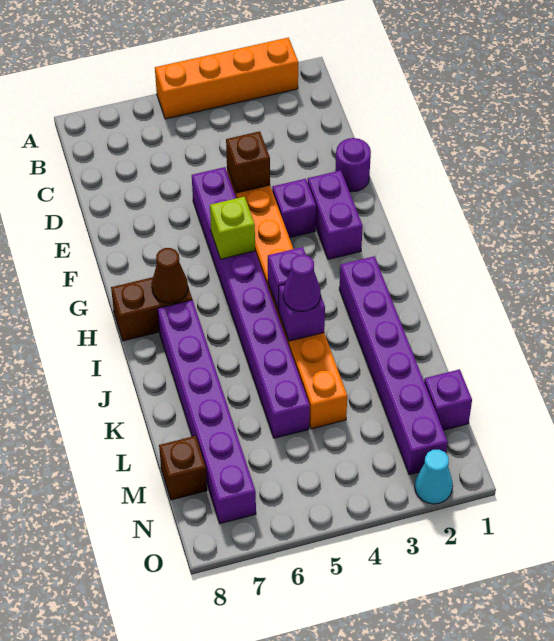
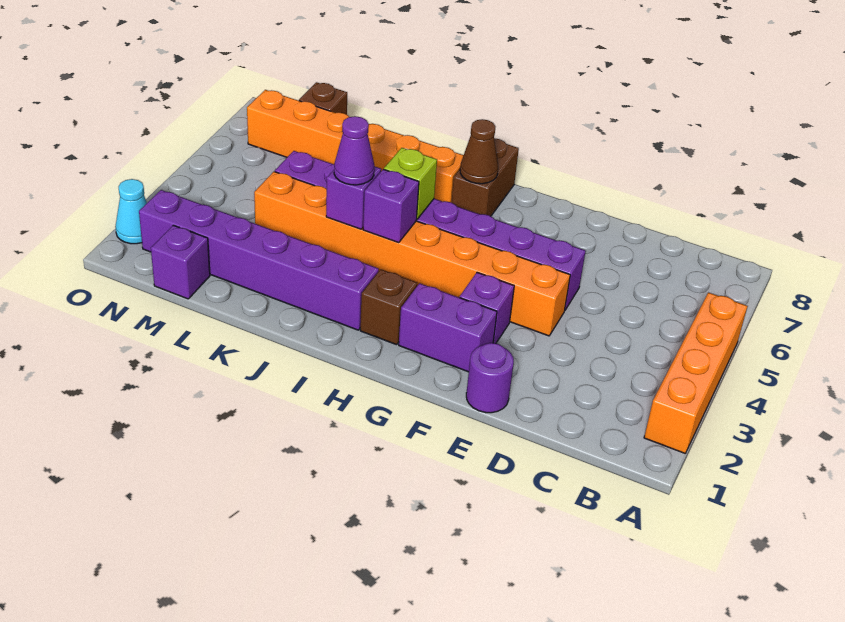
brown brick E4 level 2 -> brown brick H2 level 1
lime brick G5 level 2 -> lime brick I5 level 2
purple brick I7:N7 level 1 -> orange brick I7:N7 level 1

